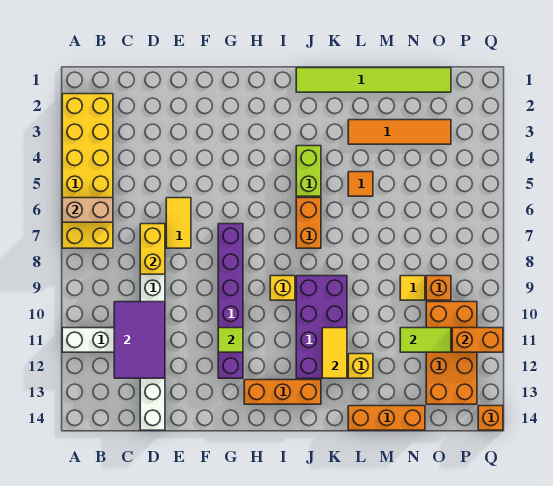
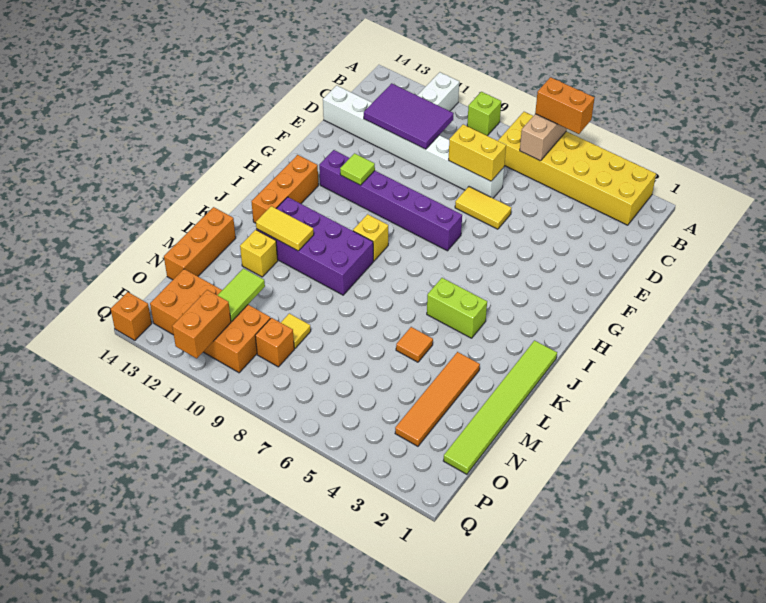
none -> lime brick A9 level 1
orange brick J6:J7 level 1 -> orange brick A5:A6 level 3

